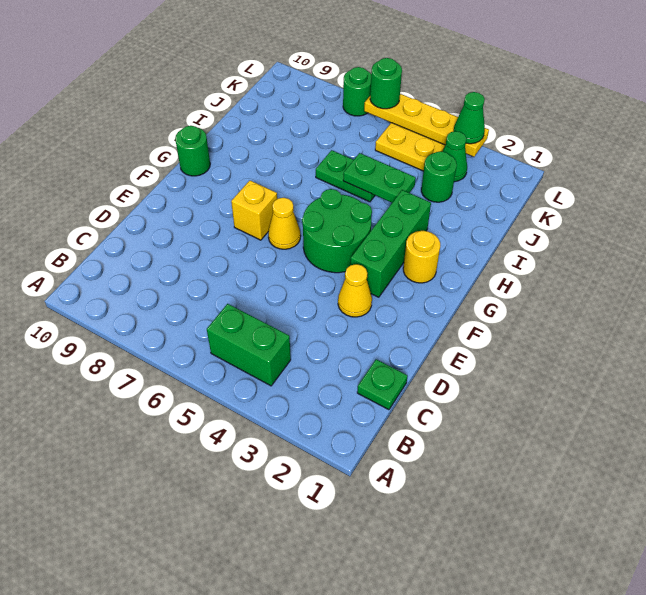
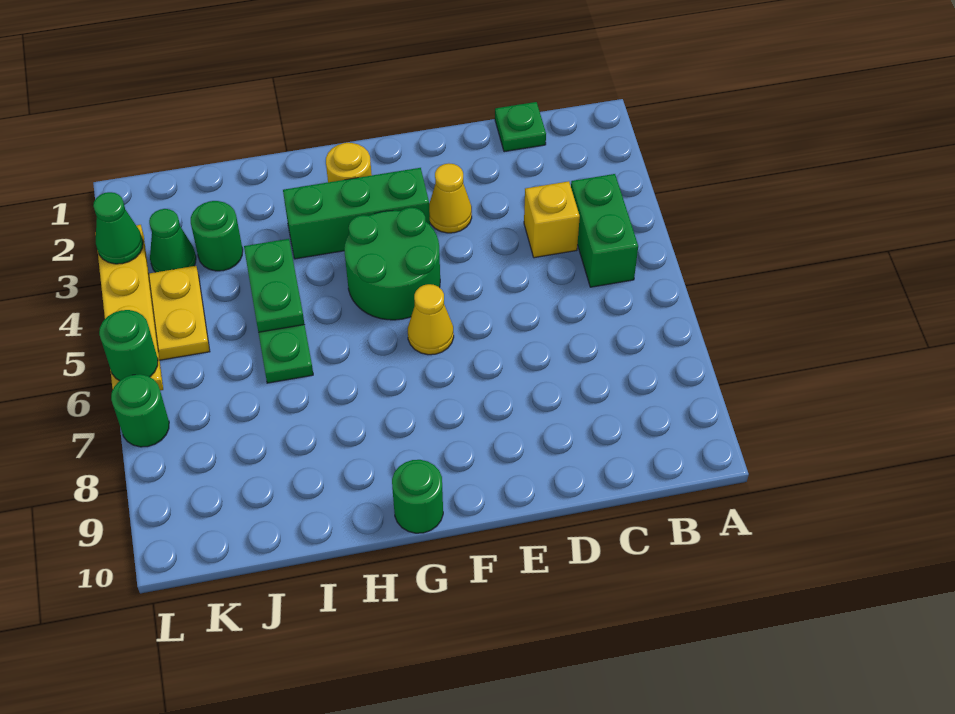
yellow brick F7 level 1 -> yellow brick C4 level 1

